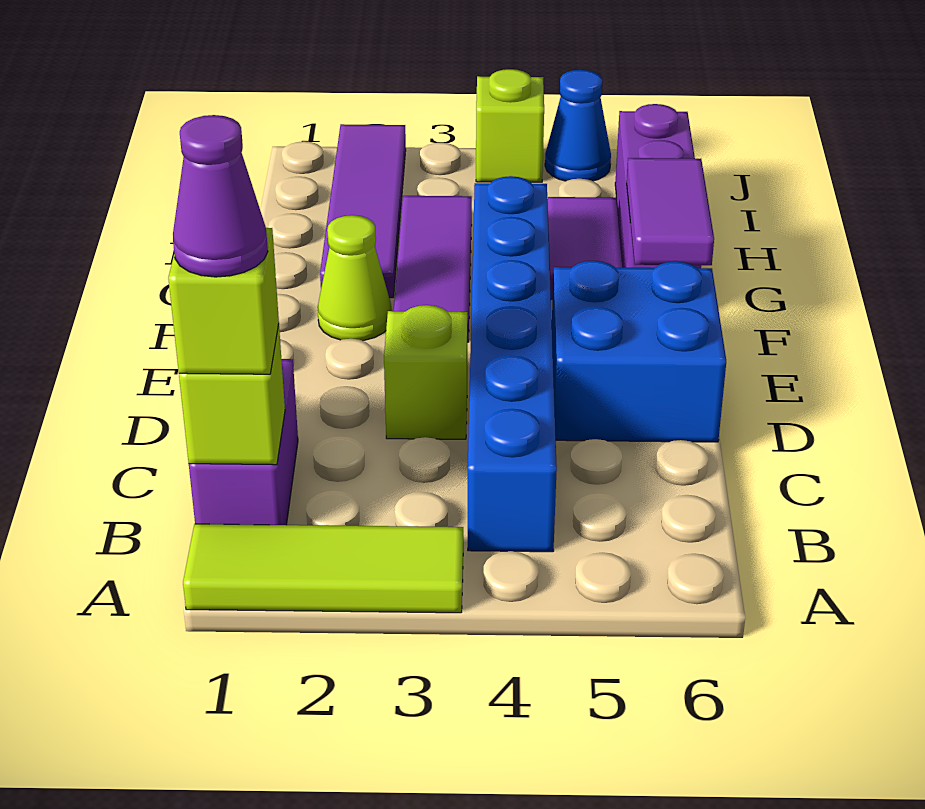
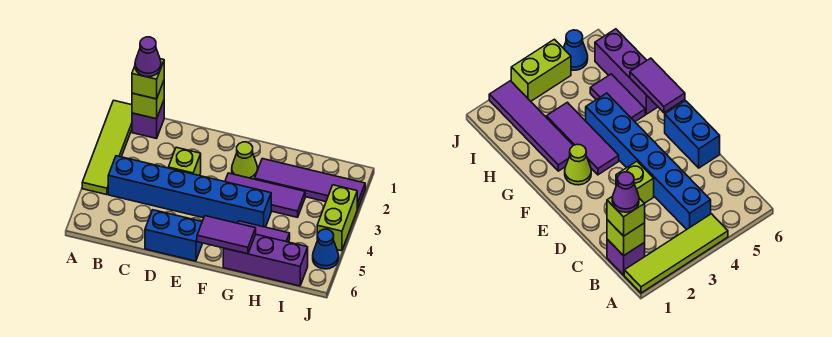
lime tile A1:A3 level 1 -> lime tile A1:A4 level 1
purple brick B1:C1 level 1 -> purple brick B1 level 1
blue brick D5:E6 level 1 -> blue brick D6:E6 level 1
lime brick J4 level 1 -> lime brick J3:J4 level 1

